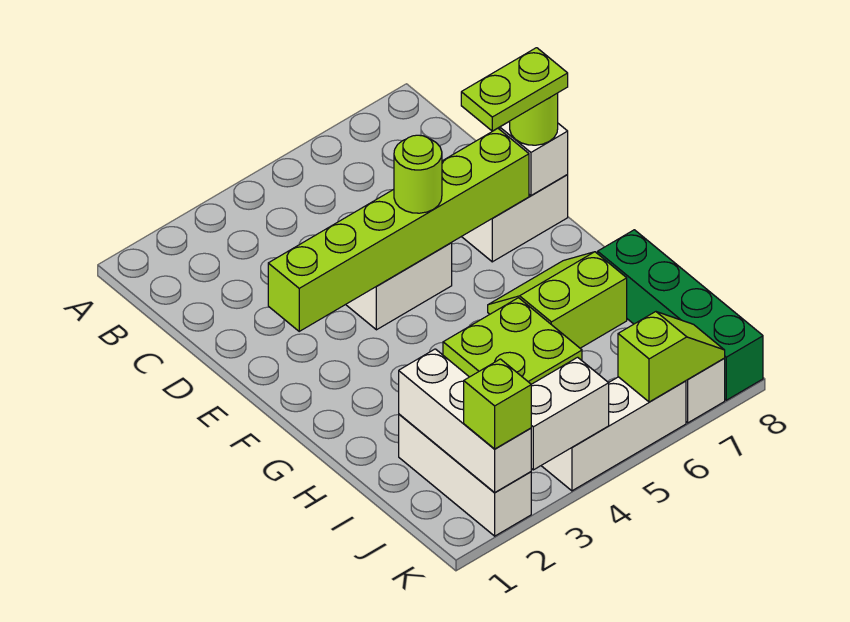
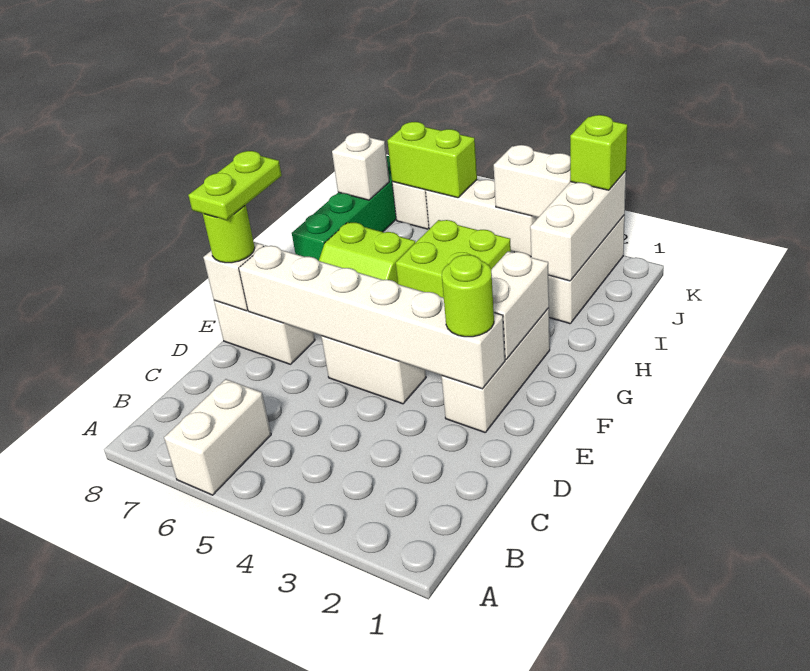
none -> white brick A6:B6 level 1
none -> white brick E2:G2 level 1
lime brick E2:E7 level 2 -> white brick E2:E7 level 2
lime round brick E5 level 3 -> lime round brick E2 level 3
lime plate E7:E8 level 4 -> lime plate E8:F8 level 4
none -> white brick F2:G2 level 2
none -> white brick J8 level 2
lime slope K6:K7 level 2 top 6 -> lime brick K6:K7 level 2

